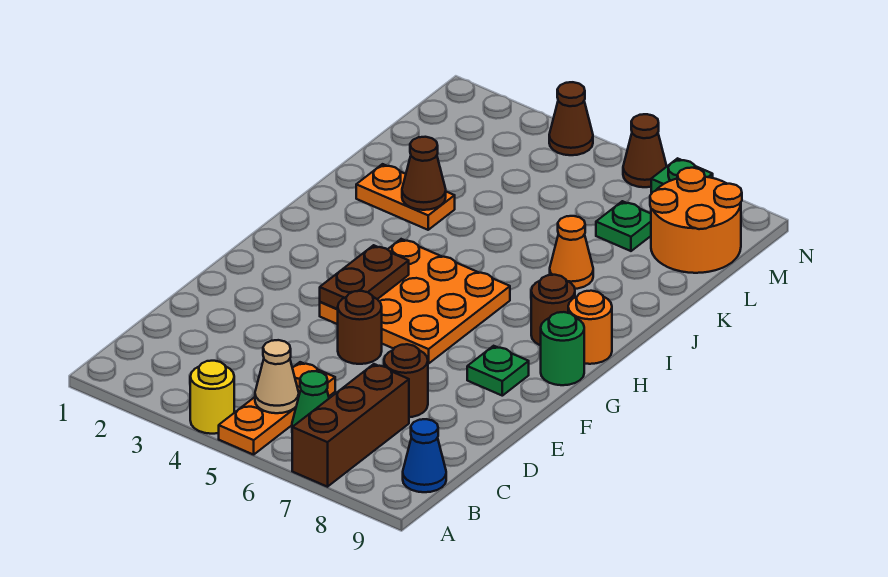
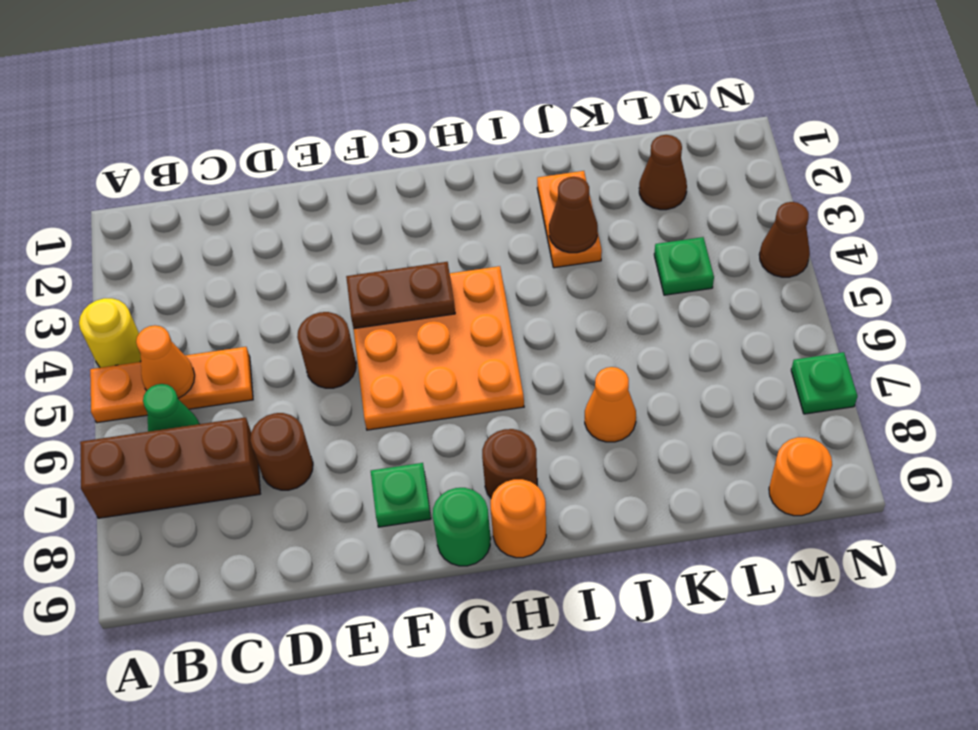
tan cone B5 level 2 -> orange cone B5 level 2
blue cone B9 level 1 -> none
green plate L7 level 1 -> green plate L4 level 1
orange round brick L8:M9 level 1 -> orange round brick M9 level 1
brown cone N6 level 1 -> brown cone L2 level 1

